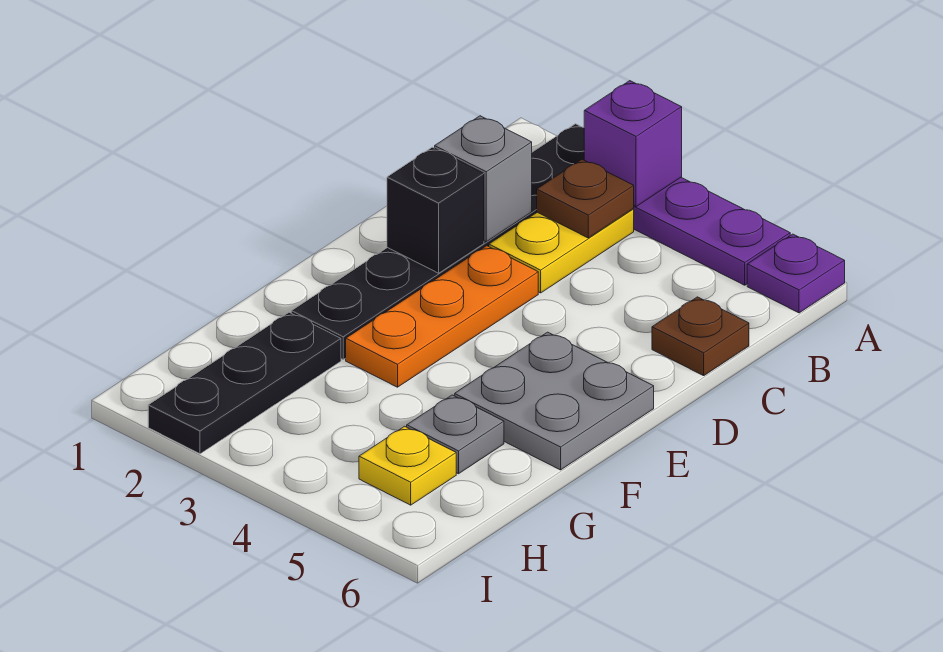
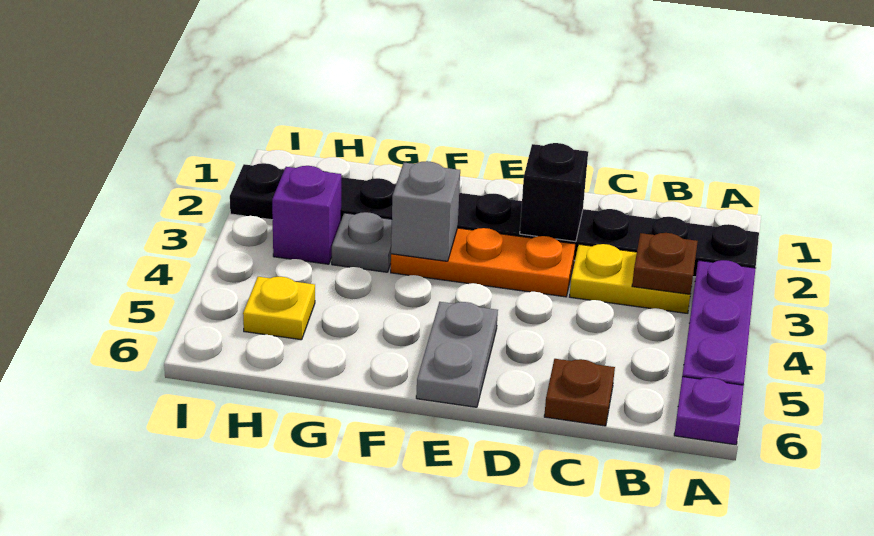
purple brick A3 level 2 -> purple brick H3 level 1
grey brick C2 level 2 -> grey brick F3 level 2
grey plate E5:F6 level 1 -> grey plate E5:E6 level 1
grey plate G5 level 1 -> grey plate G3 level 1

